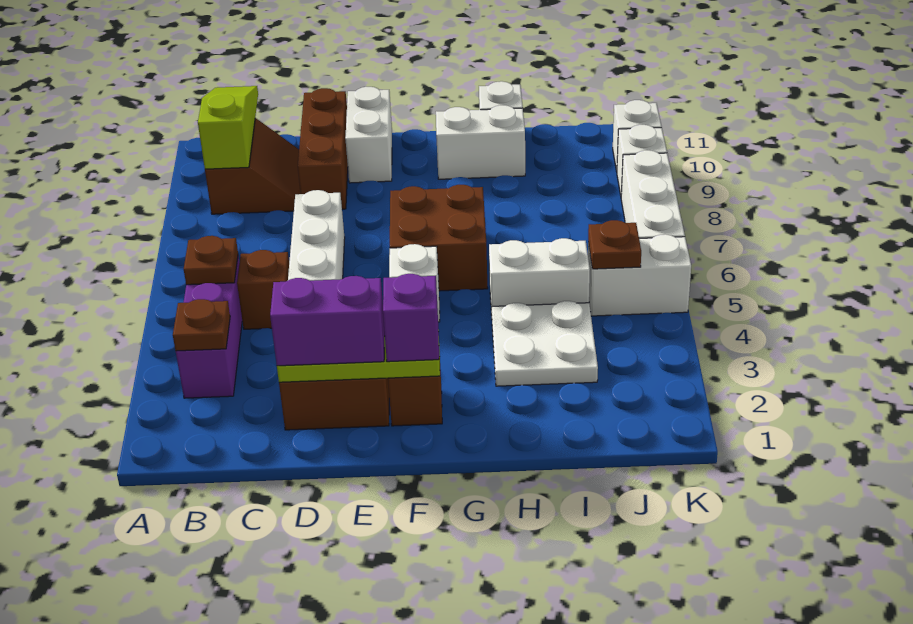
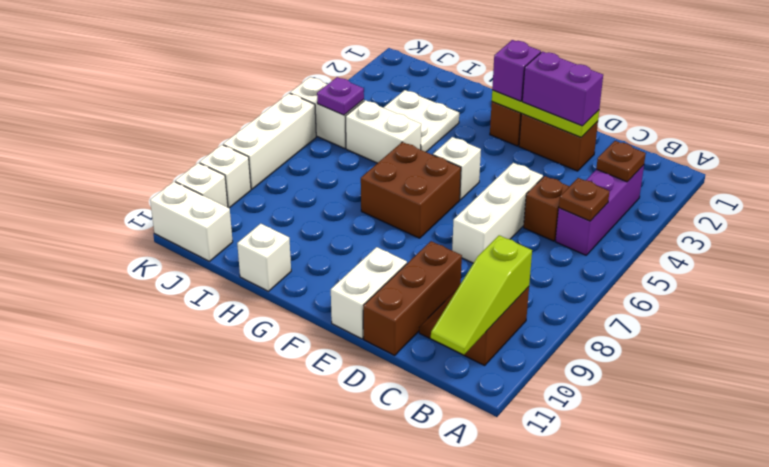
white brick G10:H10 level 1 -> white brick J11:K11 level 1
brown plate J5 level 2 -> purple plate J5 level 2

